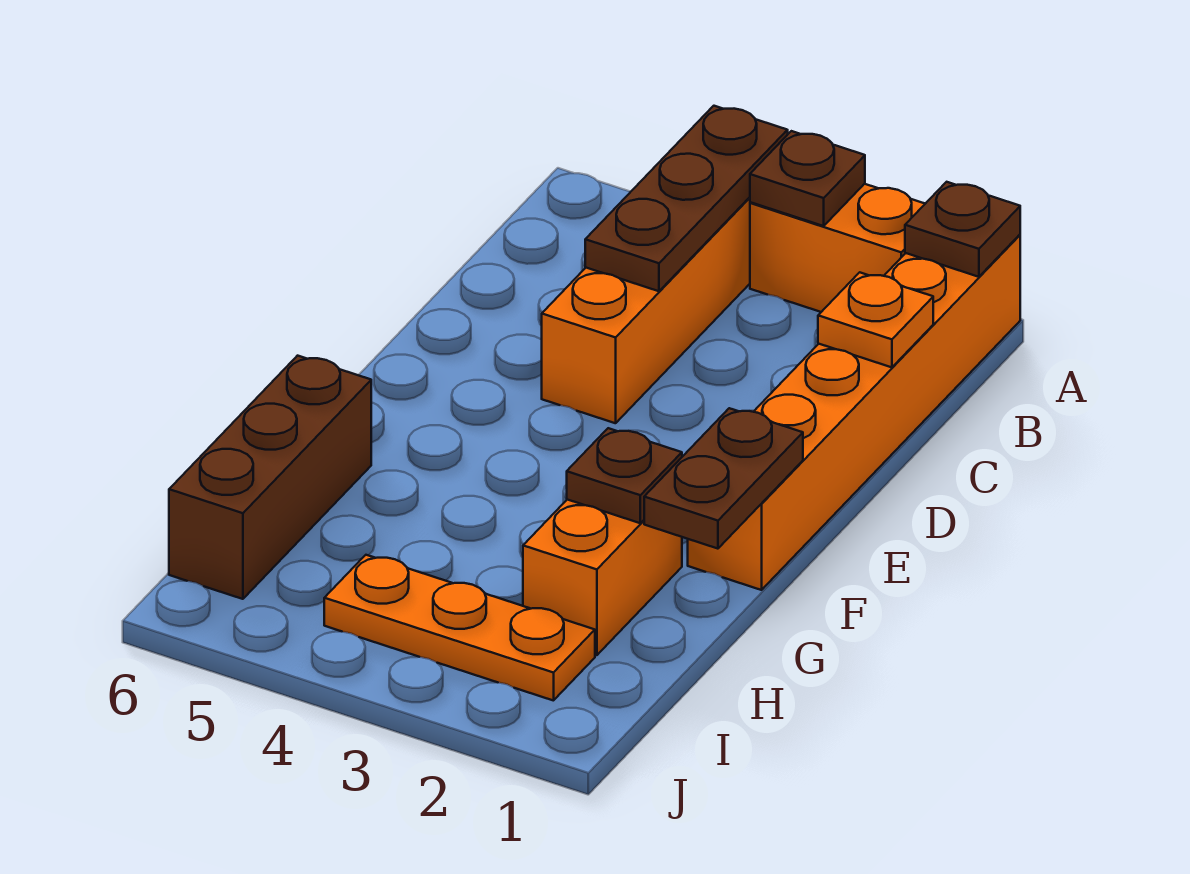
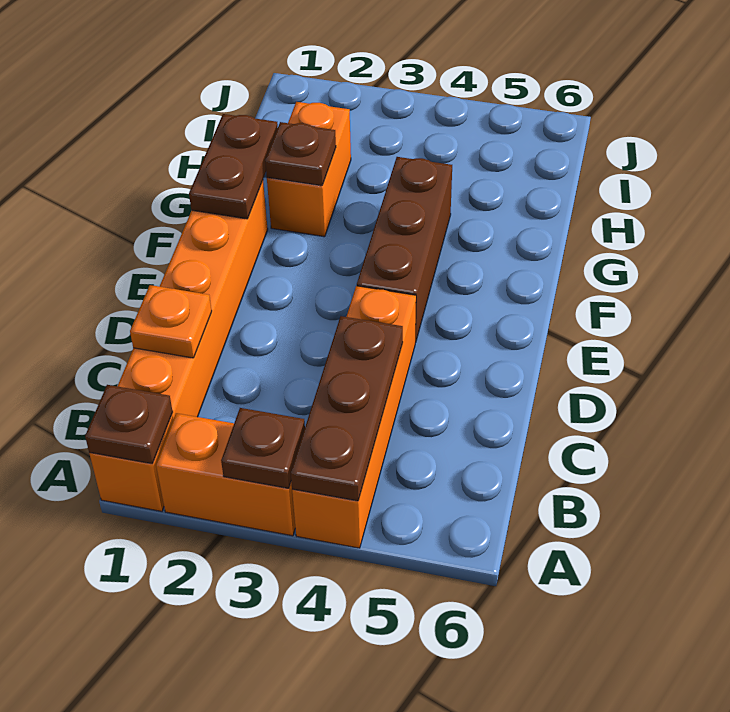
brown brick G6:I6 level 1 -> brown brick E4:G4 level 1
orange plate I2:I4 level 1 -> none

